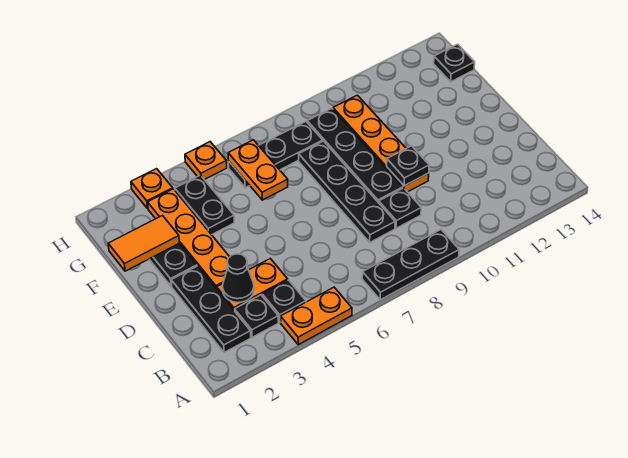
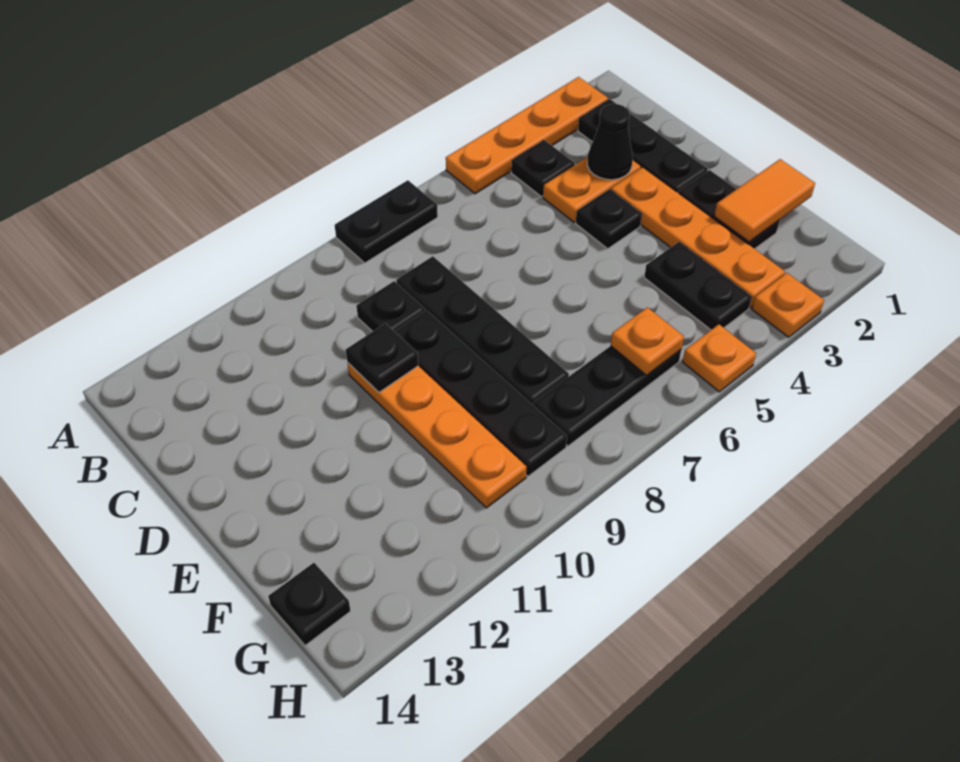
orange plate A4:A5 level 1 -> orange plate A2:A5 level 1
black plate A7:A9 level 1 -> black plate A7:A8 level 1
black plate B3 level 1 -> black plate D4 level 1
orange plate F6:G6 level 2 -> orange plate G6 level 2

